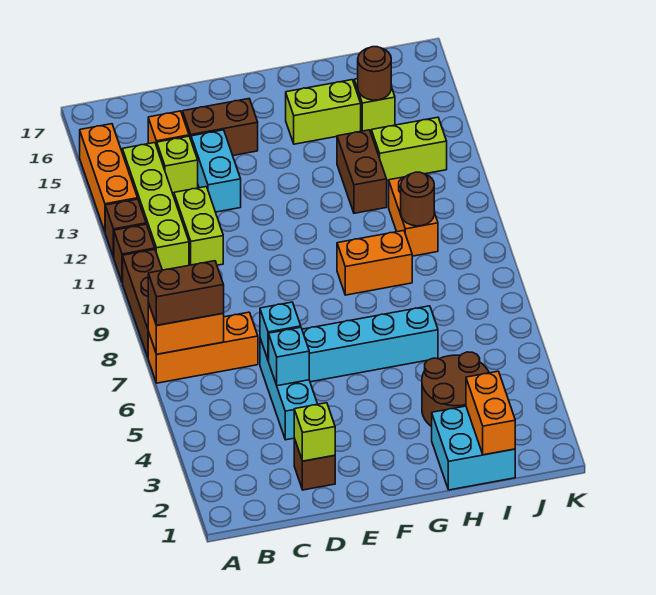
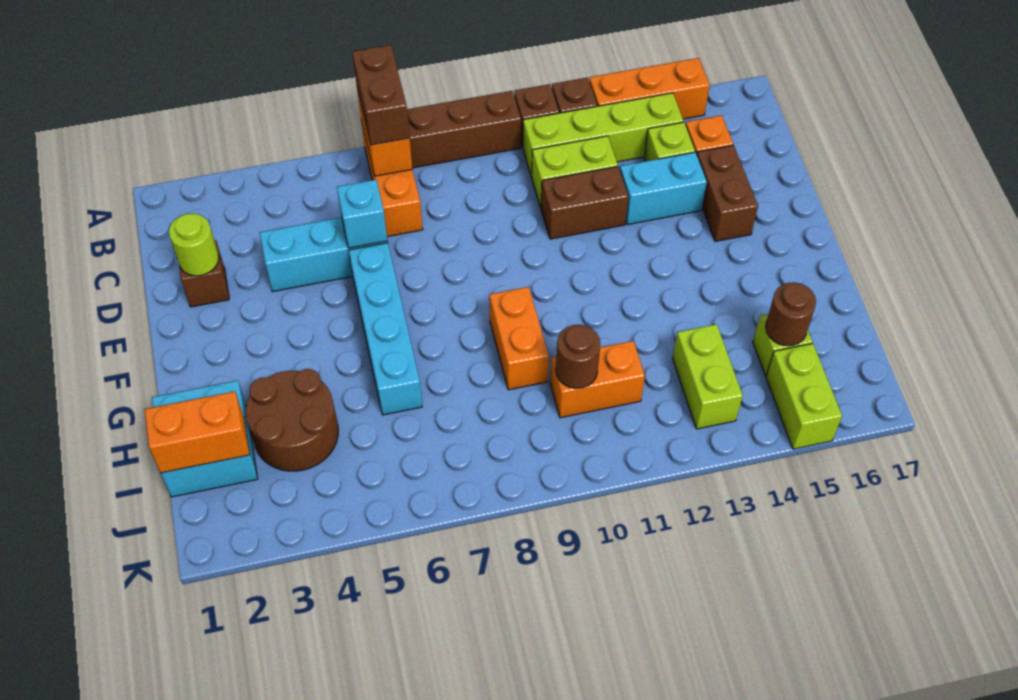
lime brick D2 level 2 -> lime round brick D2 level 2
cyan brick D5 level 2 -> none
lime brick G15:H15 level 1 -> lime brick J15:K15 level 1
brown brick H12:H13 level 1 -> brown brick D11:D12 level 1

